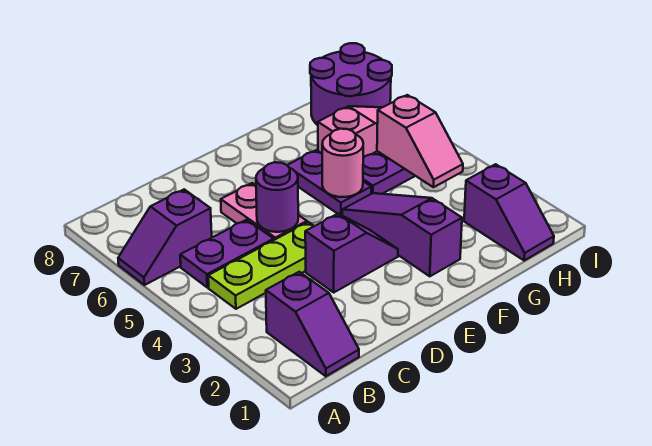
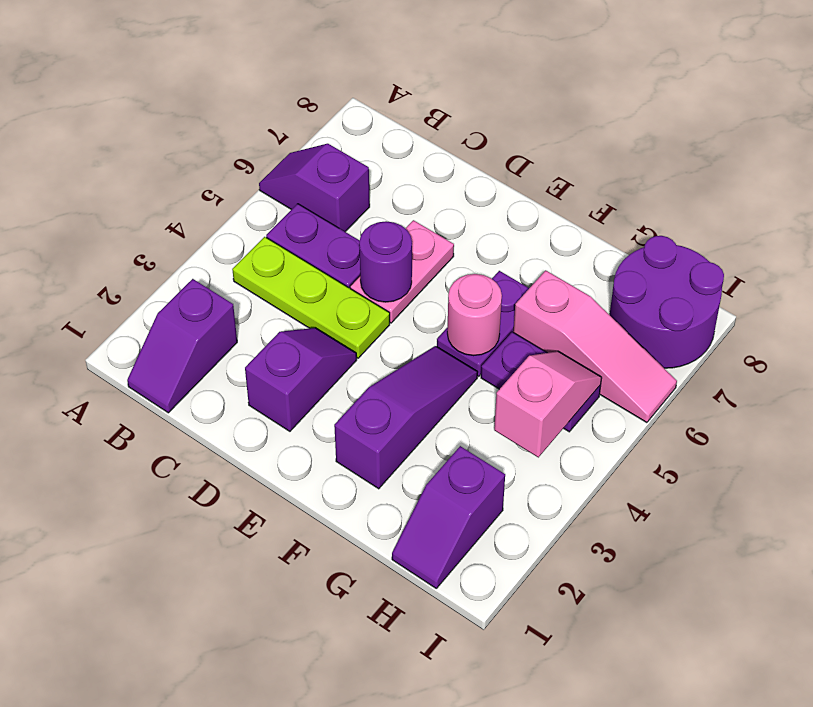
purple slope D3:E3 level 1 top D -> purple slope D2:D3 level 1 top 2
pink slope H4:H5 level 2 top 5 -> pink slope H4:H5 level 2 top 4

